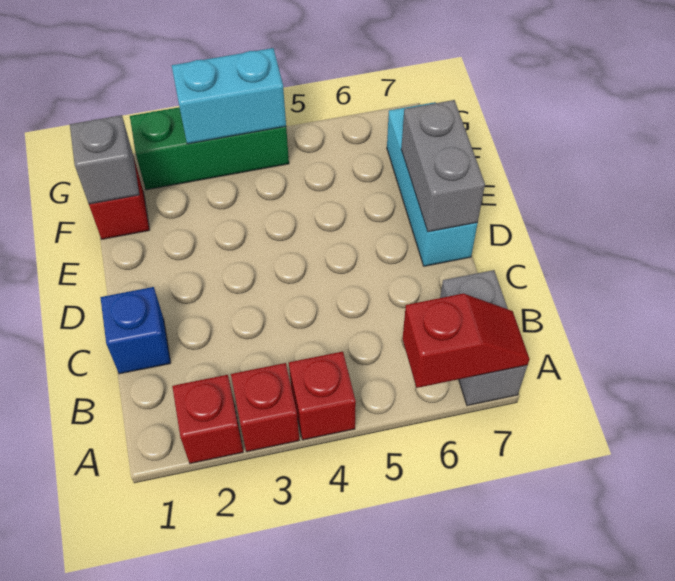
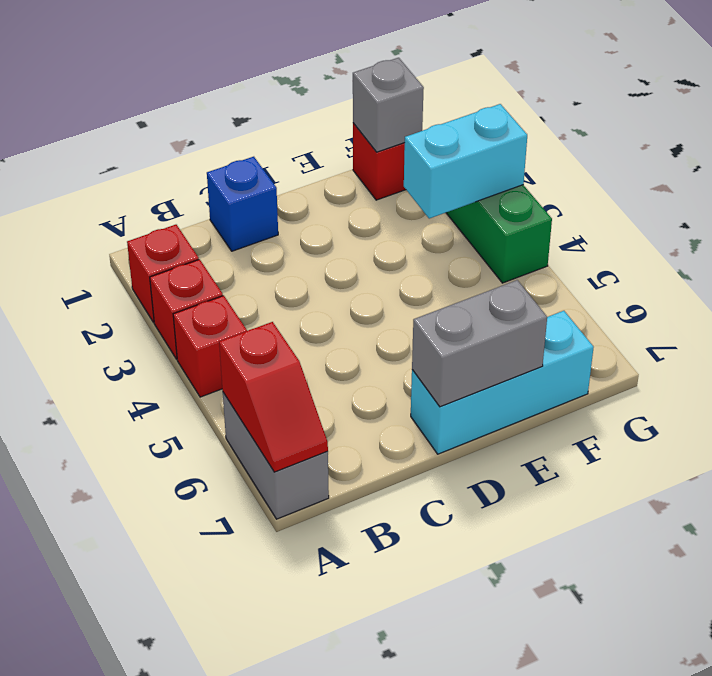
grey brick A7:B7 level 1 -> grey brick A6:A7 level 1
cyan brick G3:G4 level 2 -> cyan brick F3:G3 level 2

